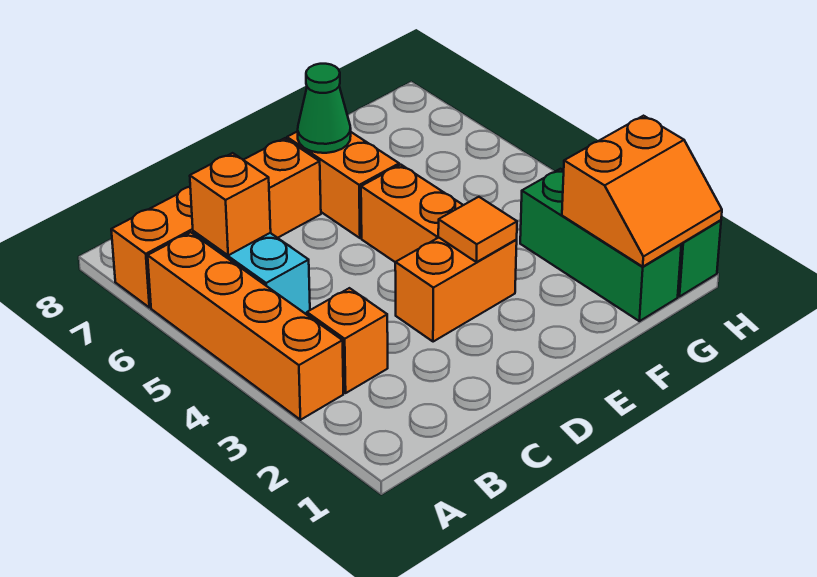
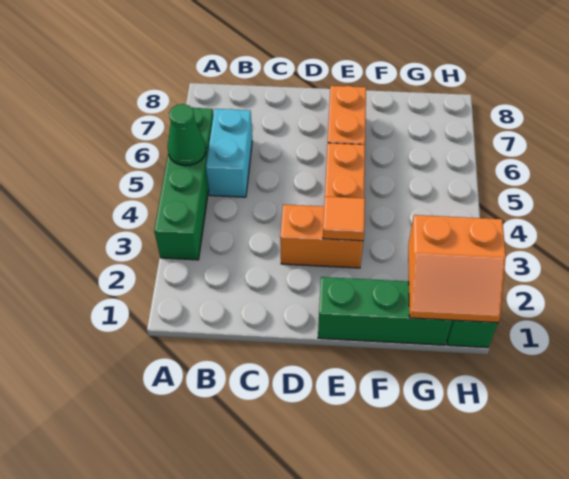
orange brick A3:A6 level 1 -> green brick A3:A6 level 1
orange brick A7:D7 level 1 -> none
orange brick B3 level 1 -> none
orange brick B6 level 2 -> none
green cone E7 level 2 -> green cone A5 level 2
green brick G1:G3 level 1 -> green brick E1:G1 level 1

